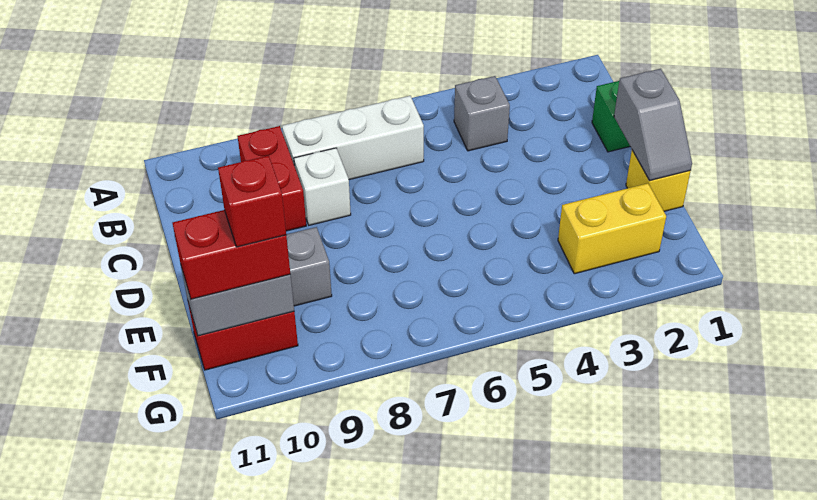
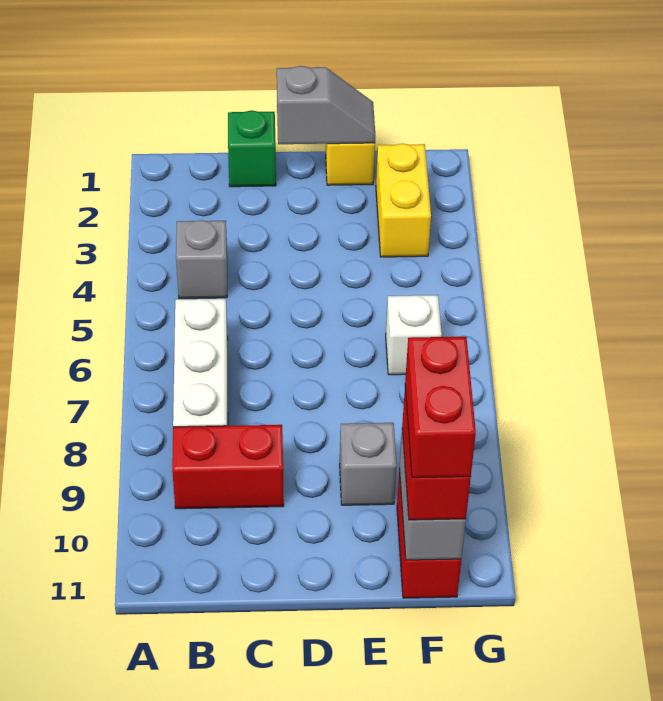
white brick C8 level 1 -> white brick F6 level 1
red brick F10 level 4 -> red brick F10:F11 level 4

